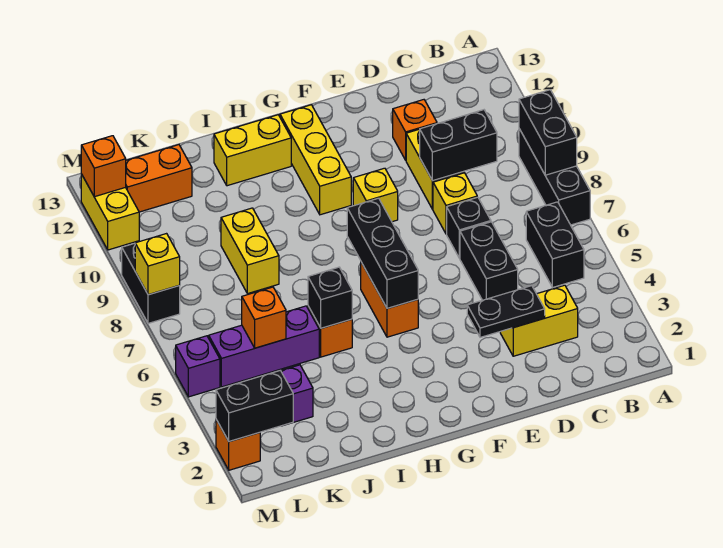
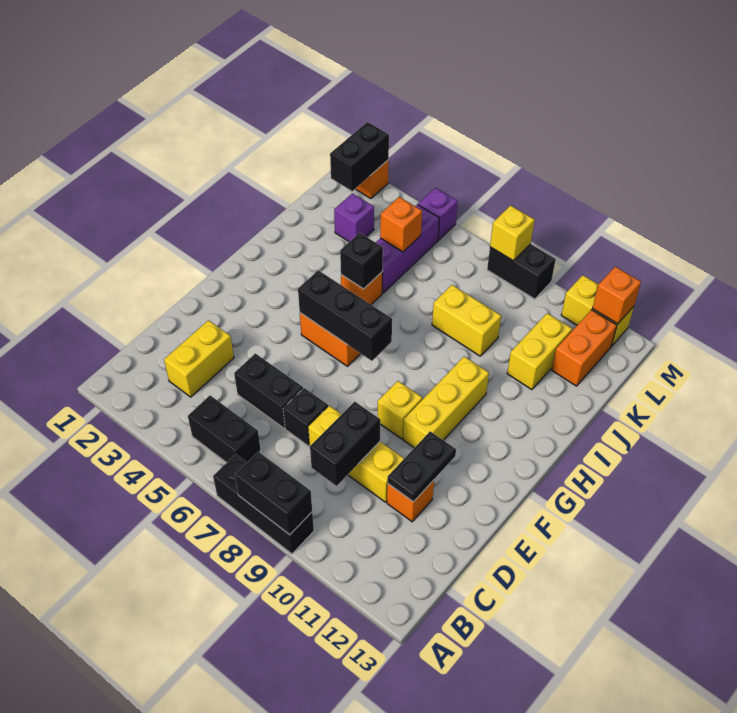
black plate D3:E3 level 2 -> black plate D11:E11 level 2
yellow brick G10:G12 level 1 -> yellow brick F10:H10 level 1
yellow brick H12:I12 level 1 -> yellow brick J11:K11 level 1

